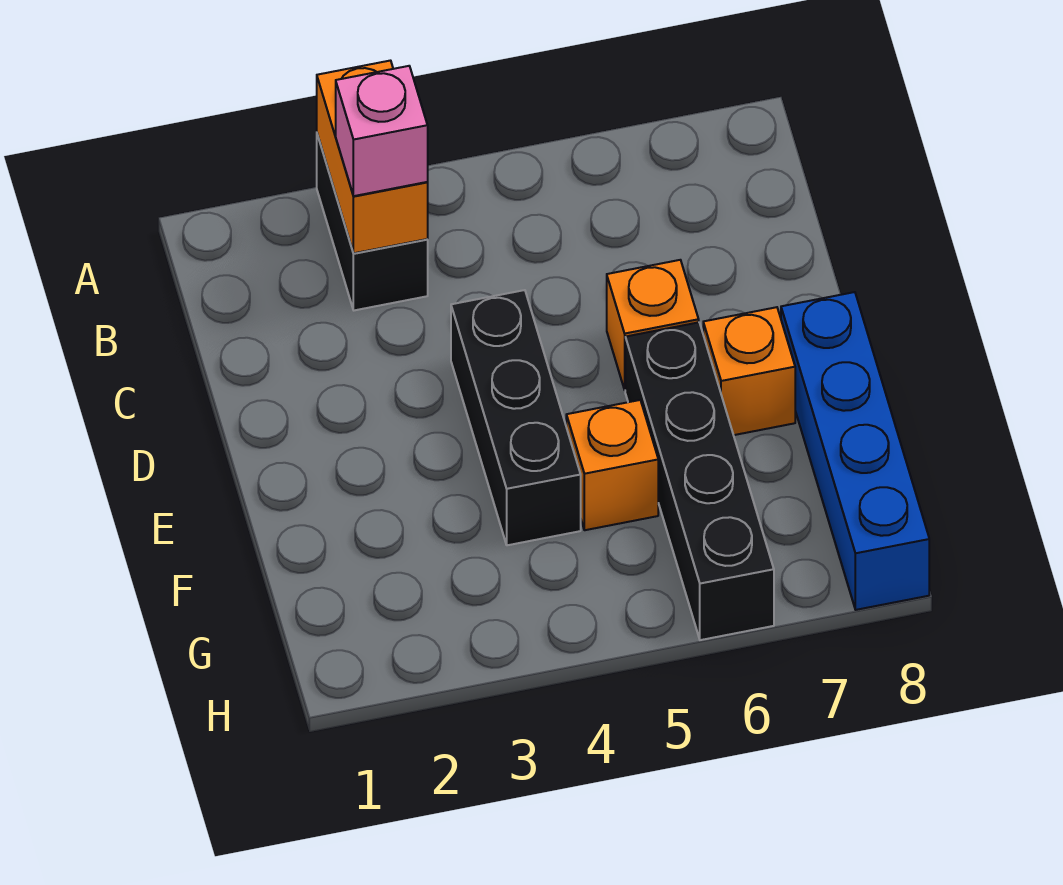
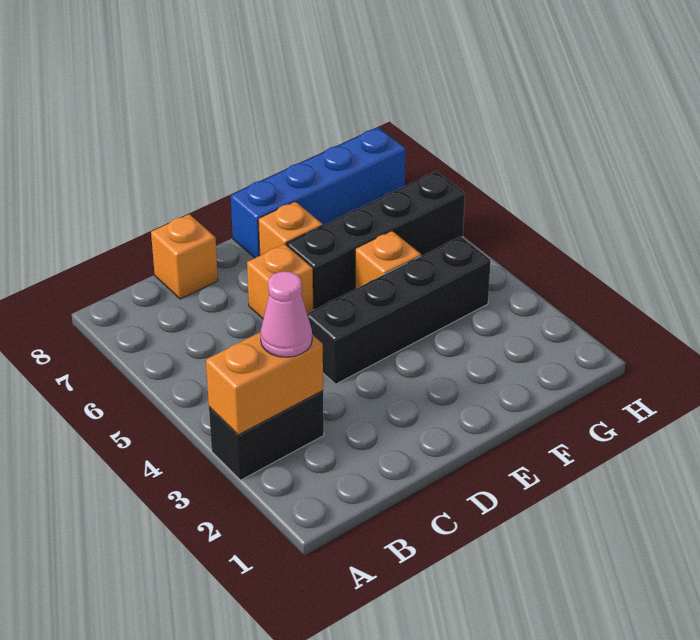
pink brick B3 level 3 -> pink cone B3 level 3
none -> orange brick C8 level 1
black brick D4:F4 level 1 -> black brick D4:G4 level 1

